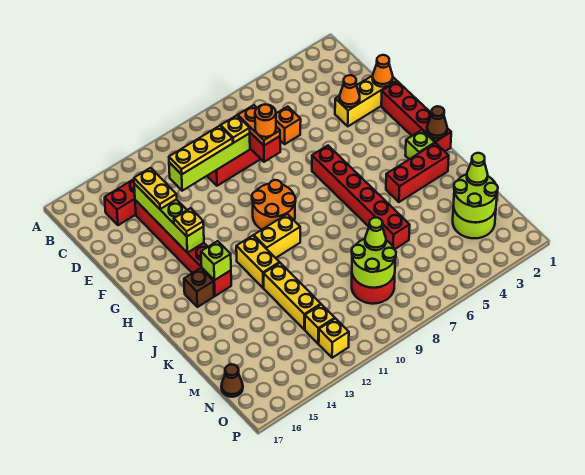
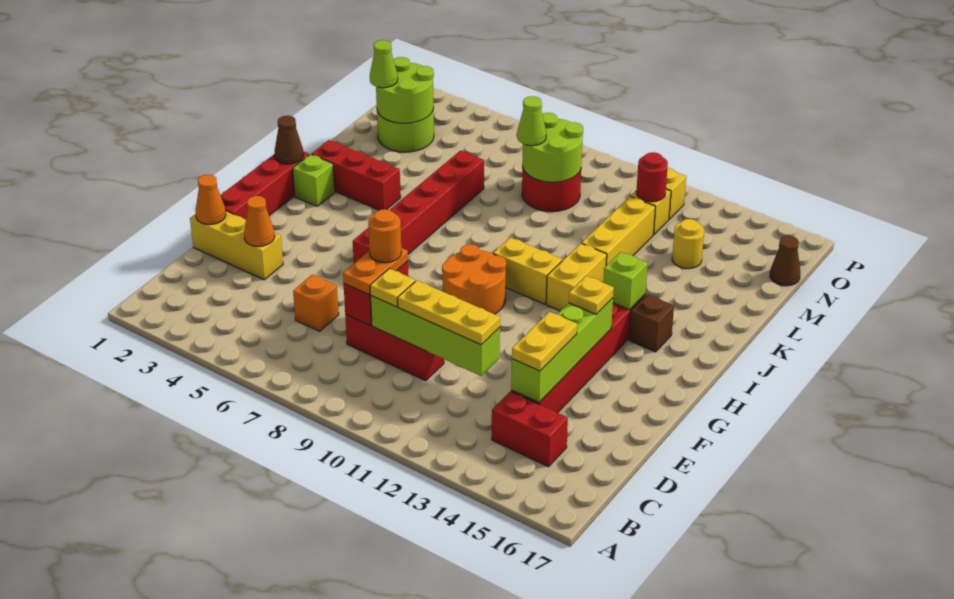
none -> yellow round brick M14 level 1
none -> red round brick N12 level 2

